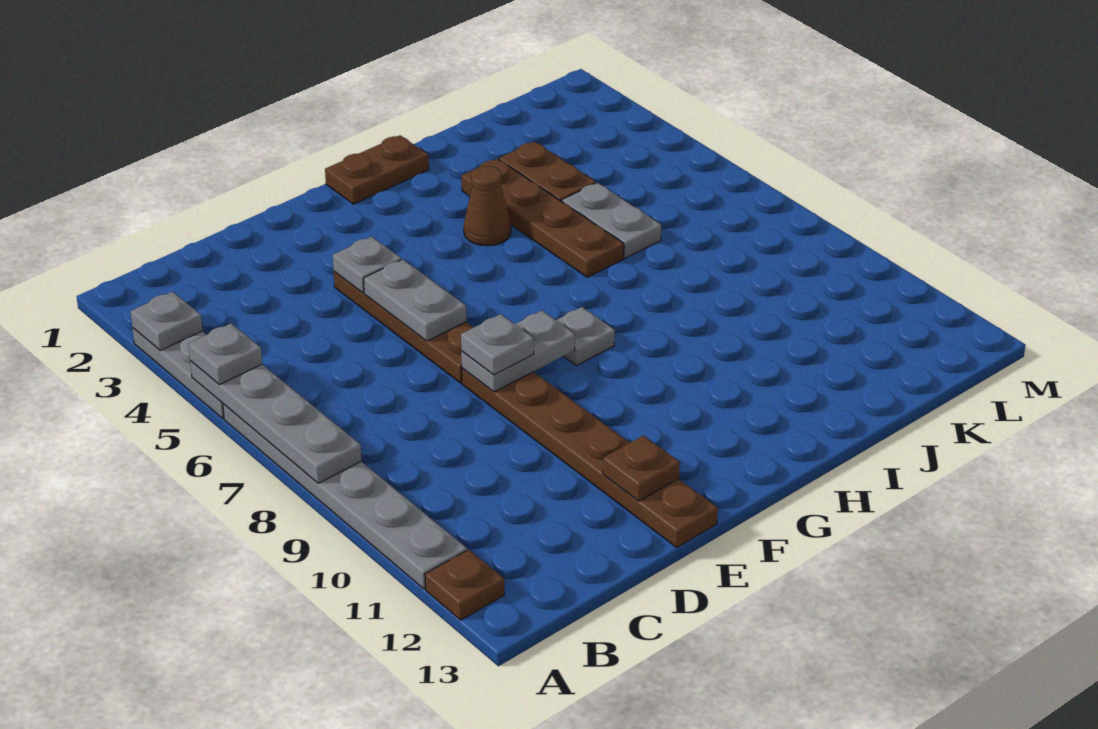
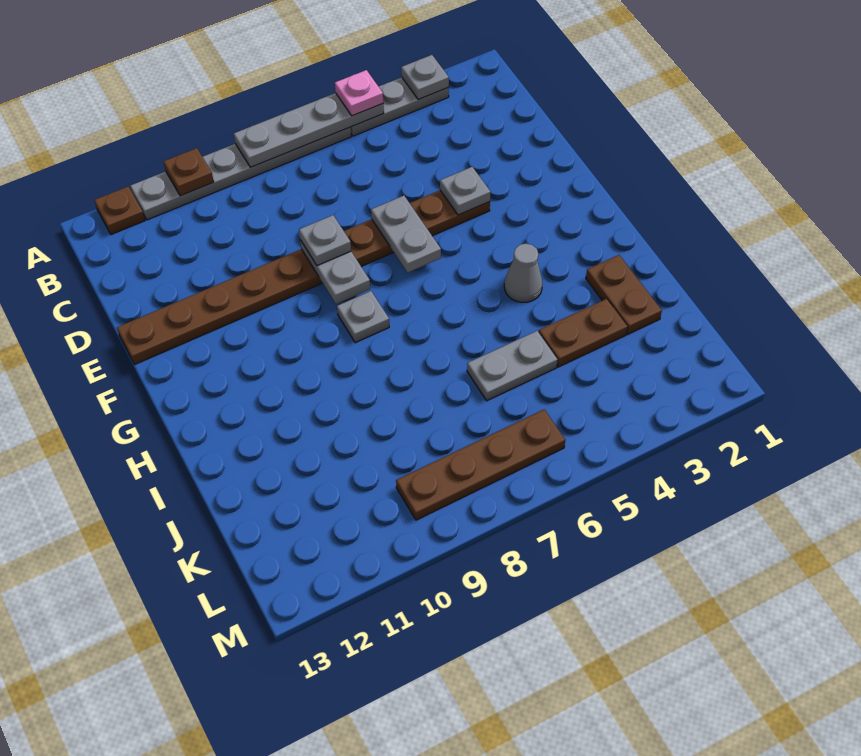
grey plate A5 level 3 -> pink plate A5 level 3
grey plate E5:E6 level 2 -> grey plate E6:F6 level 2
brown plate E12 level 2 -> brown plate A10 level 2
brown plate G1:H1 level 1 -> brown plate I2:J2 level 1
brown cone H4 level 1 -> grey cone H4 level 1
brown plate I3:I6 level 1 -> brown plate L6:L9 level 1

